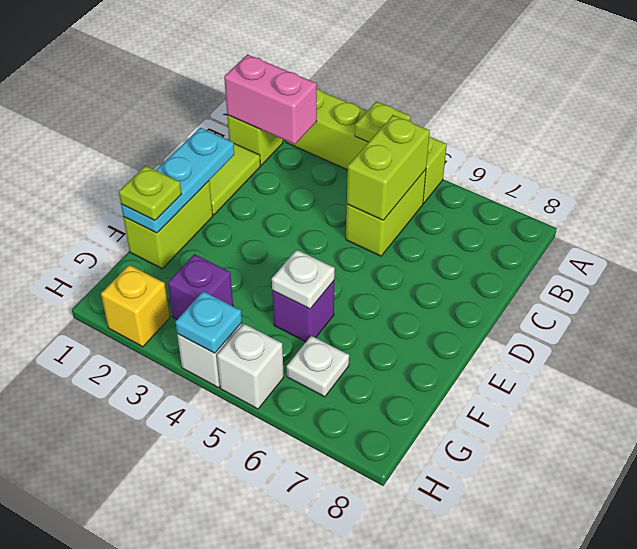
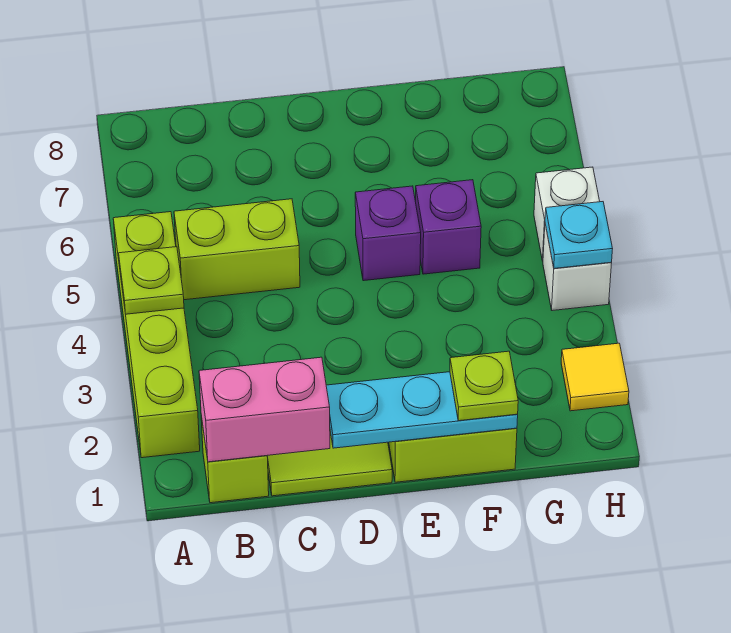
pink brick B1:B2 level 2 -> pink brick B1:C1 level 2
lime brick B5:C5 level 2 -> none
white plate F5 level 2 -> none
purple brick G3 level 1 -> purple brick E5 level 1
white plate G6 level 1 -> none
yellow brick H2 level 1 -> yellow tile H2 level 1

